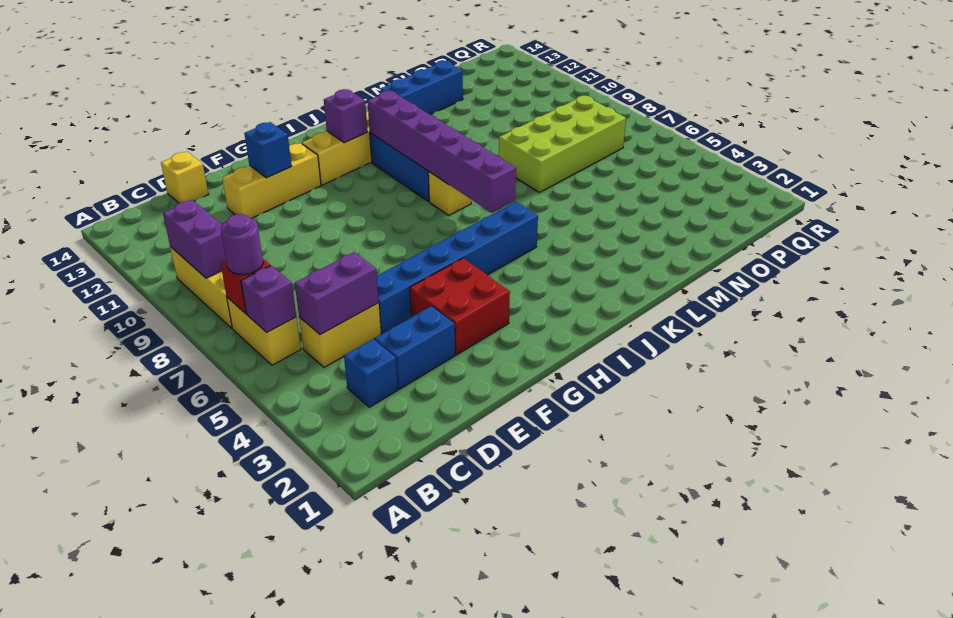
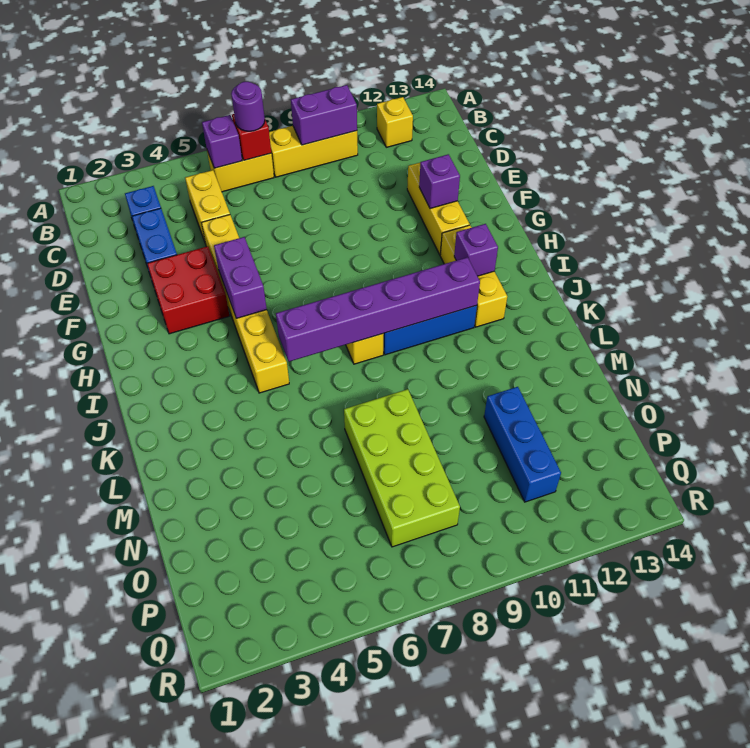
purple brick C5:D5 level 2 -> purple brick G5:H5 level 2
yellow brick D14 level 1 -> yellow brick B12 level 1
blue brick E5:J5 level 1 -> yellow brick E5:J5 level 1
blue brick F12 level 2 -> purple brick F12 level 2
blue brick L13:N13 level 1 -> blue brick N11:P11 level 1

